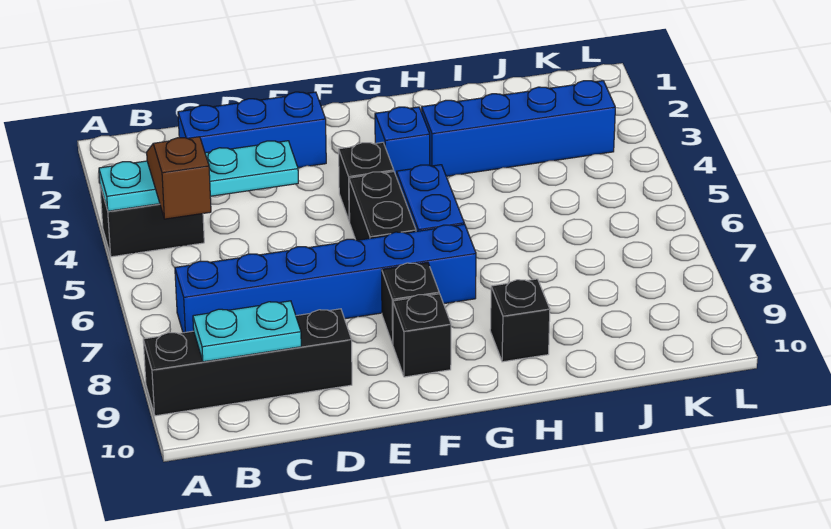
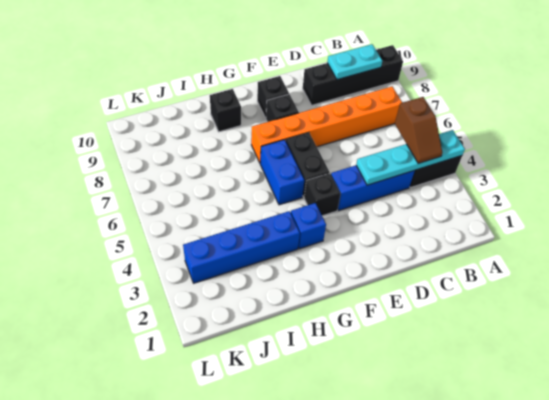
blue brick B7:G7 level 1 -> orange brick B7:G7 level 1
blue brick C2:E2 level 1 -> blue brick C4:E4 level 1

